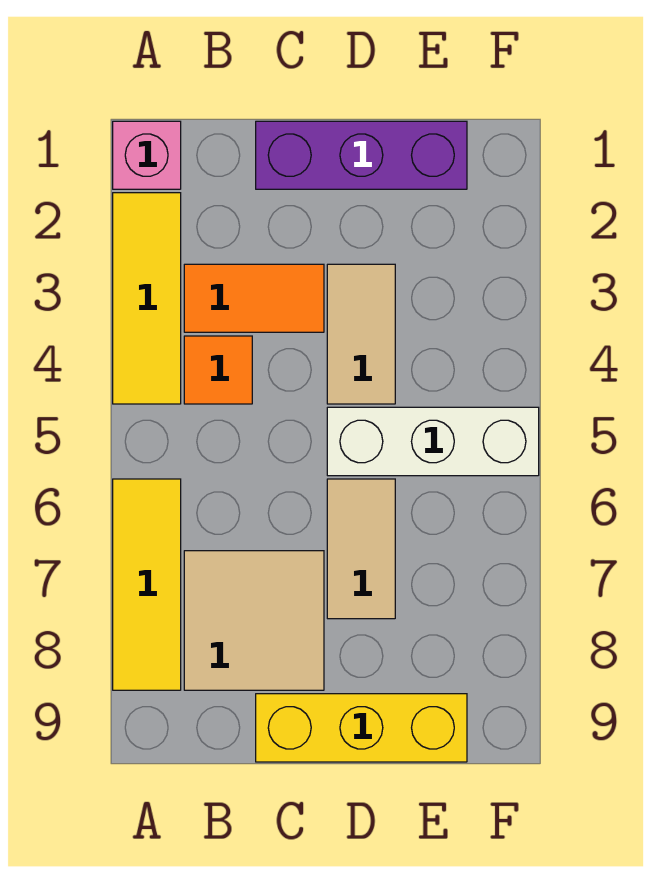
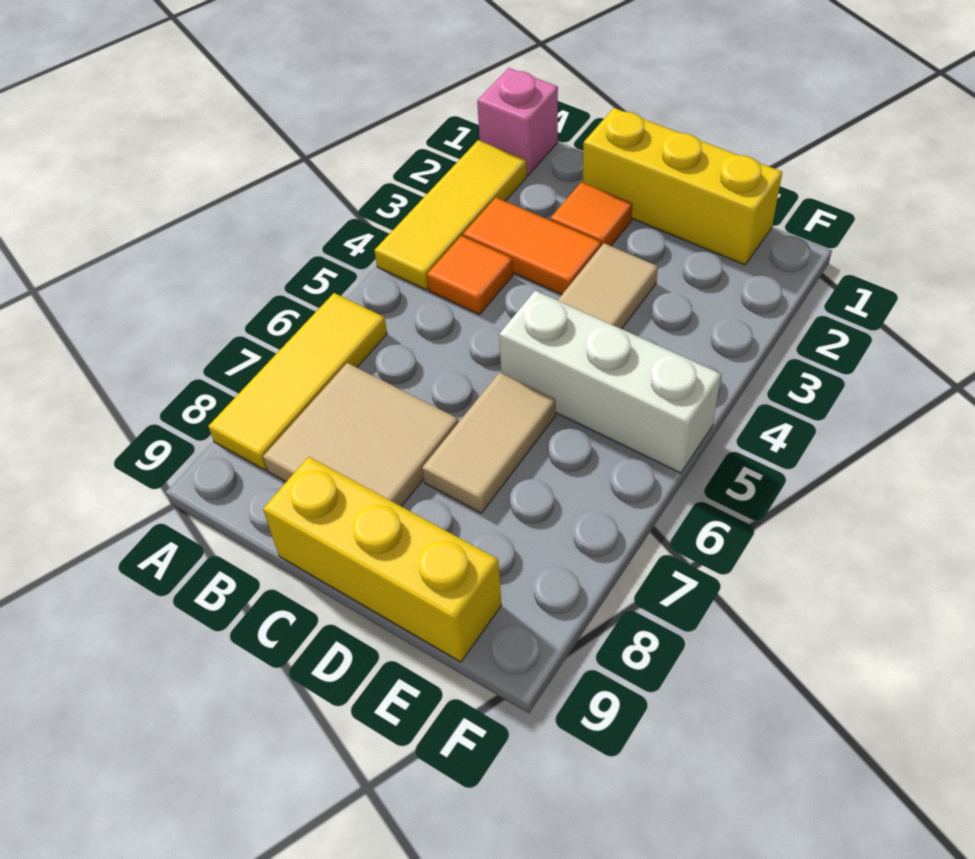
purple brick C1:E1 level 1 -> yellow brick C1:E1 level 1
none -> orange tile C2 level 1

